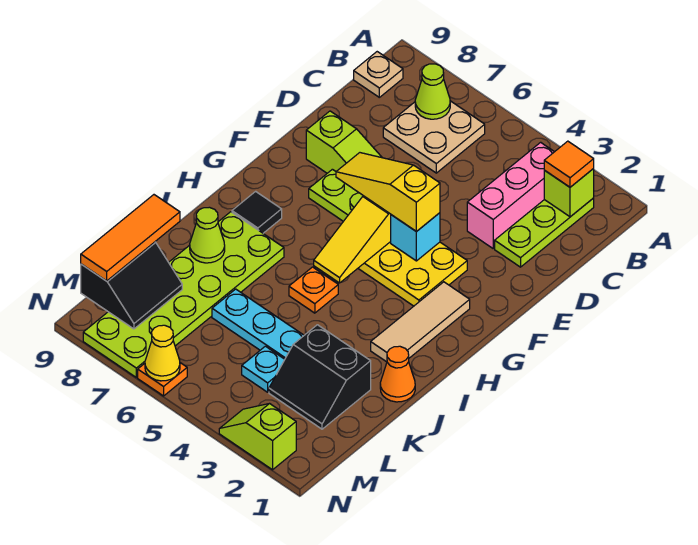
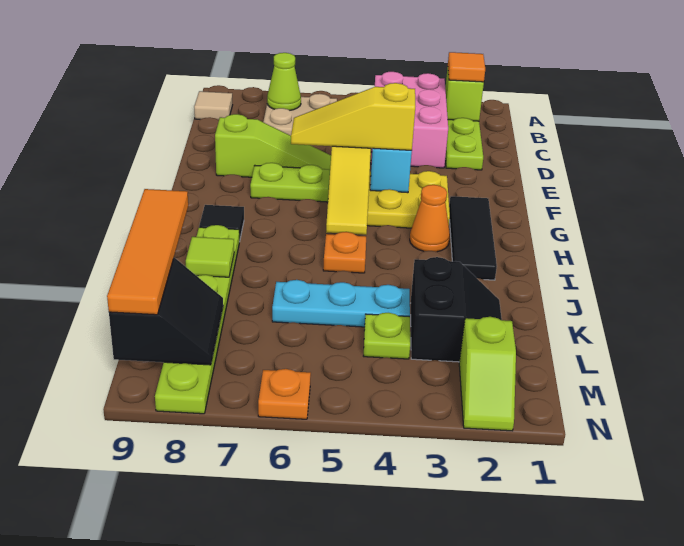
pink brick B3:D3 level 1 -> pink brick B3:D4 level 1
tan plate B9 level 1 -> tan tile B9 level 1
tan tile G2:I2 level 1 -> black tile G2:I2 level 1
lime plate I7:N8 level 1 -> lime plate I8:N8 level 1
orange cone J1 level 1 -> orange cone H3 level 1
lime cone J8 level 2 -> lime tile J8 level 2
black slope K2:L3 level 1 top K -> black slope K2:L3 level 1 top 3
orange tile K9:M9 level 3 -> orange tile J9:M9 level 3
cyan plate L4 level 1 -> lime plate L4 level 1
lime slope N2:N3 level 1 top 2 -> lime slope M2:N2 level 1 top M
yellow cone N6 level 2 -> none

